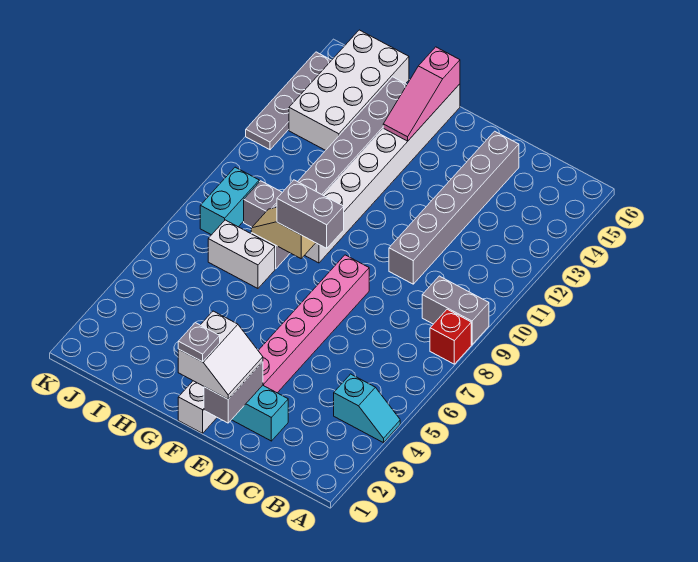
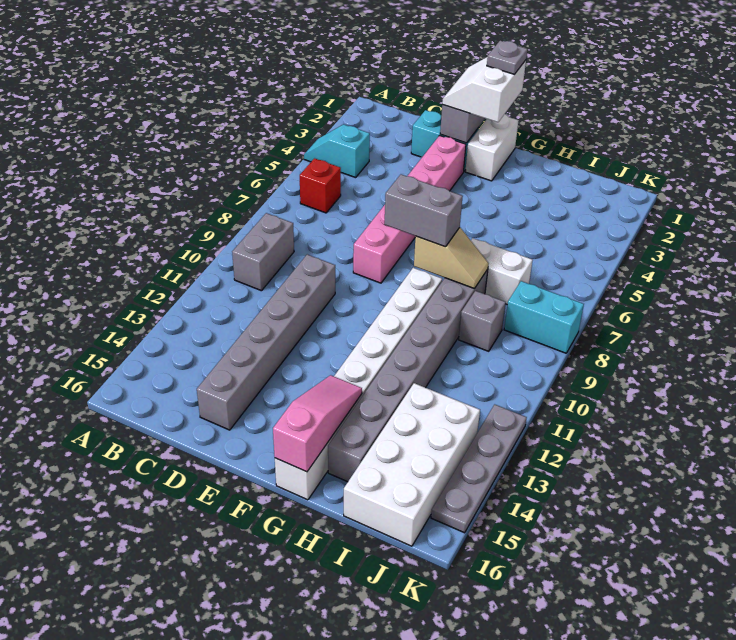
red brick A8 level 1 -> red brick B6 level 1
grey brick A9:B9 level 1 -> grey brick B9:B10 level 1
cyan brick J8:J9 level 1 -> cyan brick J8:K8 level 1

